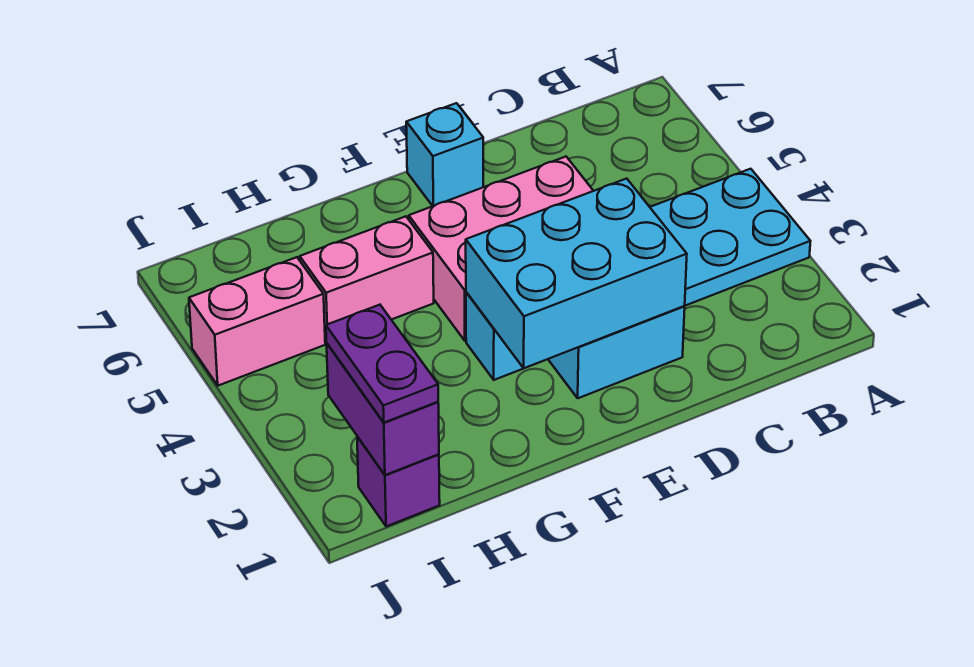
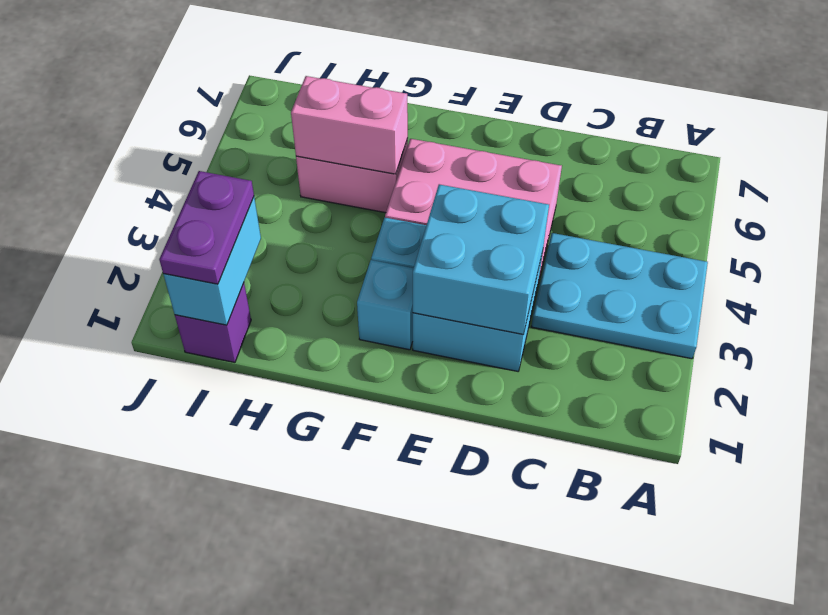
cyan brick D2:F3 level 2 -> cyan brick D2:E3 level 2
cyan brick E7 level 1 -> cyan brick F2 level 1
purple brick I1:I2 level 2 -> cyan brick I1:I2 level 2
pink brick I5:J5 level 1 -> pink brick G5:H5 level 2

